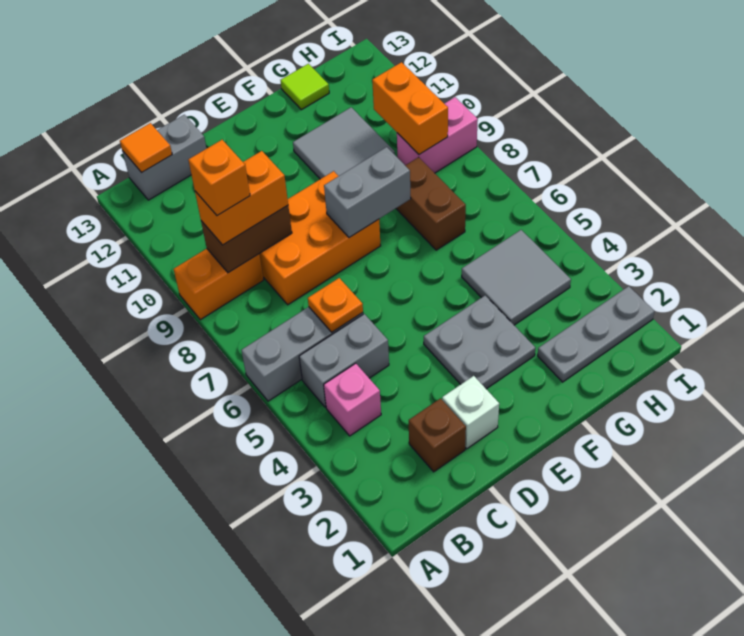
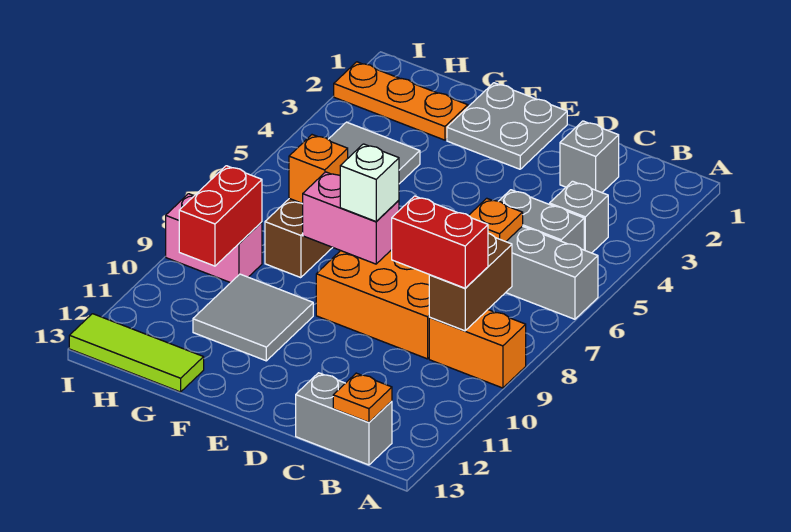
pink brick B4 level 1 -> grey brick B4 level 1
brown brick B9:C9 level 2 -> brown brick B8:B9 level 2
orange brick B9:C9 level 3 -> red brick B9:C9 level 3
orange brick B9 level 4 -> orange brick G7 level 2
orange tile B13 level 2 -> orange plate B13 level 2
brown brick C2 level 1 -> grey brick C2 level 1
white brick D2 level 1 -> white brick E8 level 3
grey plate E3:F4 level 1 -> grey plate E1:F2 level 1
grey brick E8:F8 level 2 -> pink brick E8:F8 level 2
grey plate G2:I2 level 1 -> orange plate G2:I2 level 1
lime tile G13 level 1 -> lime tile G13:I13 level 1
orange brick H9:H10 level 2 -> red brick H9:H10 level 2

